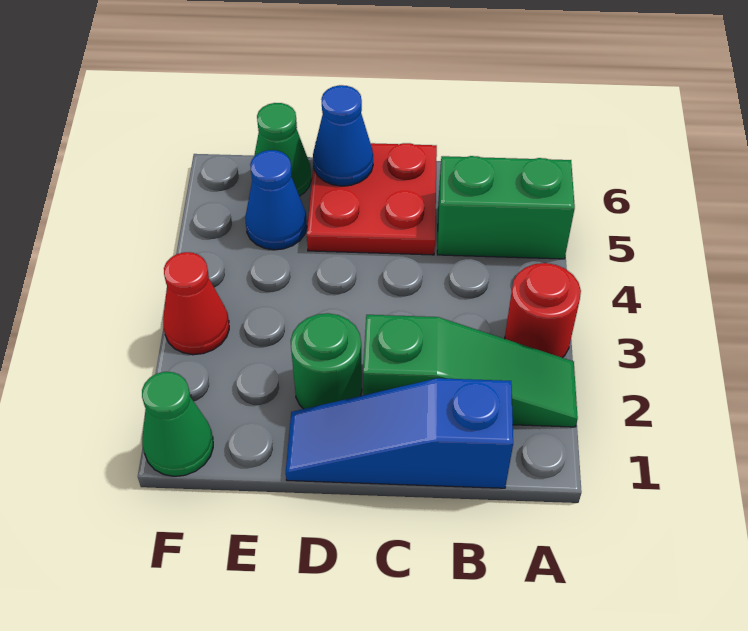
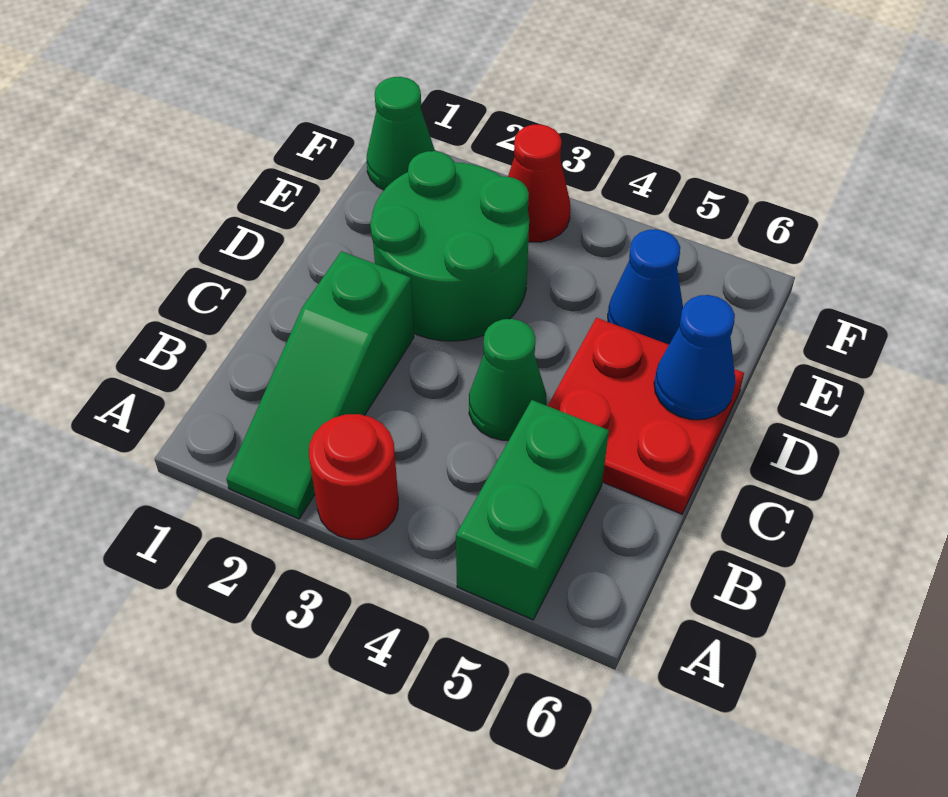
blue slope B1:D1 level 1 top B -> none
green round brick D2 level 1 -> green round brick D2:E3 level 1
green cone E6 level 1 -> green cone C4 level 1

